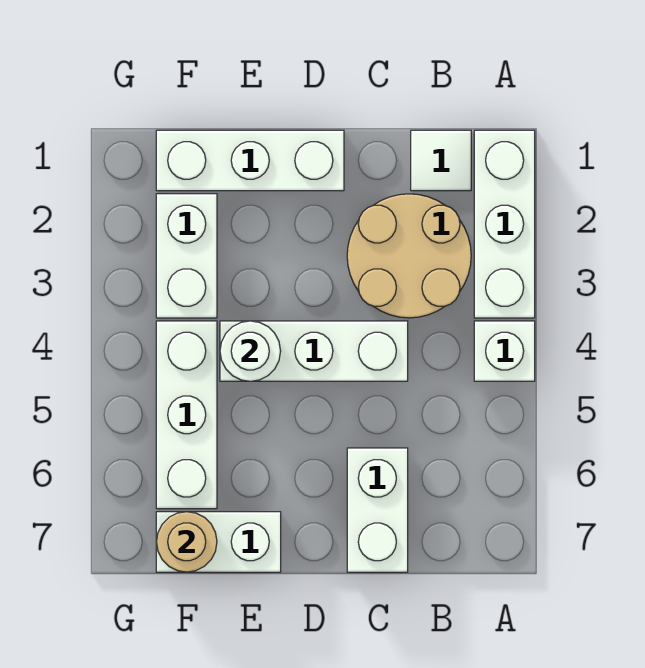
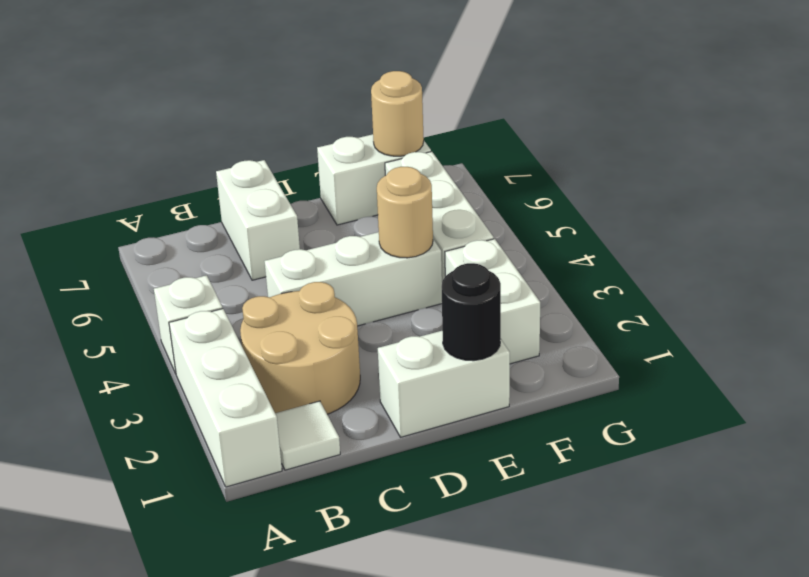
white brick D1:F1 level 1 -> white brick D1:E1 level 1
none -> black round brick E1 level 2
white round brick E4 level 2 -> tan round brick E4 level 2

